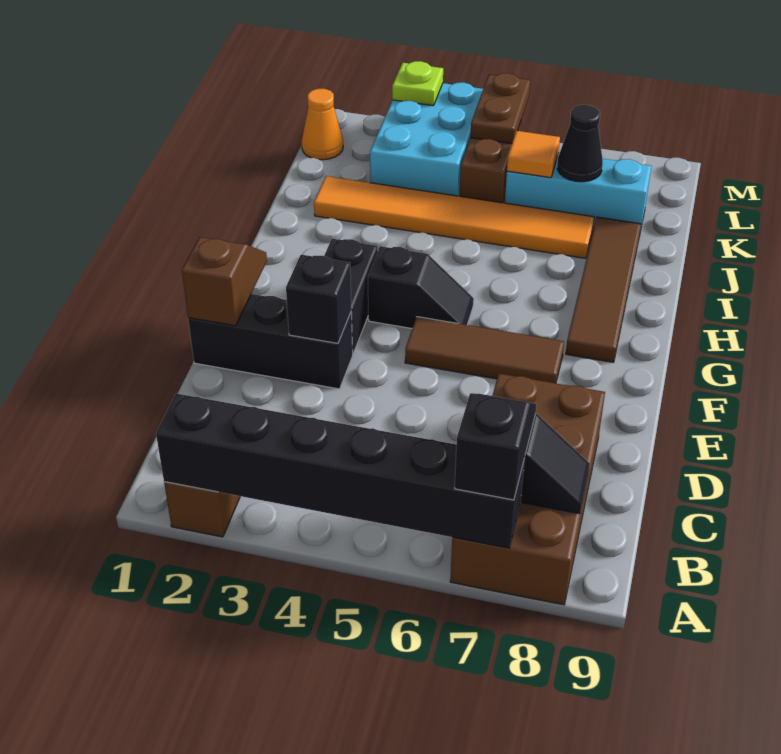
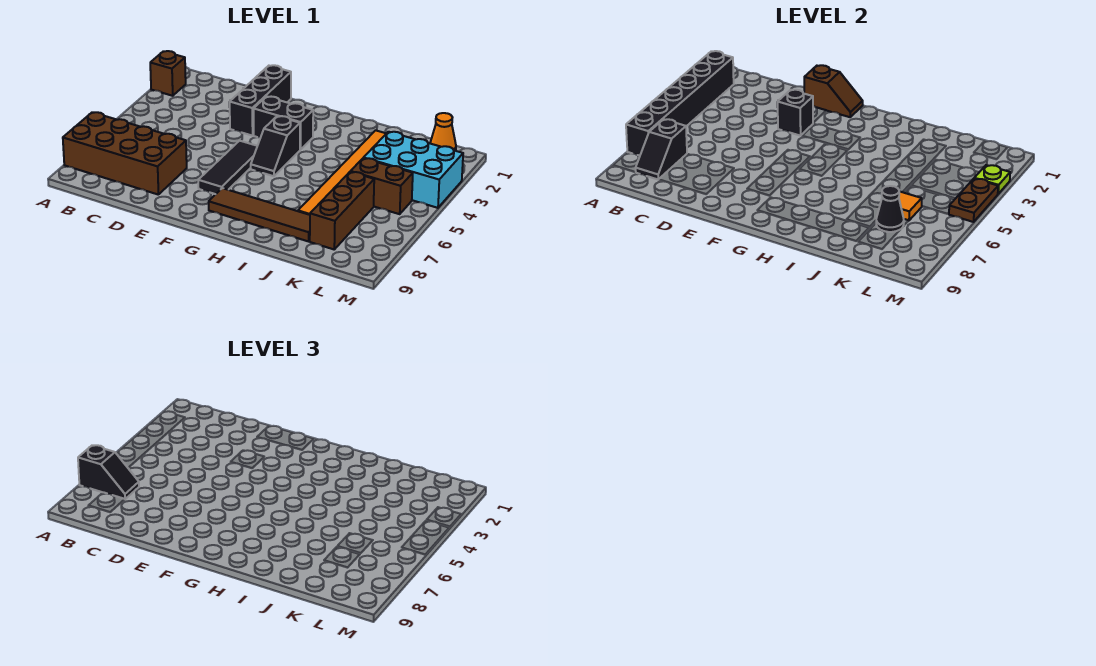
brown tile F5:F7 level 1 -> black tile F5:F7 level 1
cyan brick K6:K8 level 1 -> brown brick K6:K8 level 1
brown plate L5:M5 level 2 -> brown plate M4:M5 level 2

